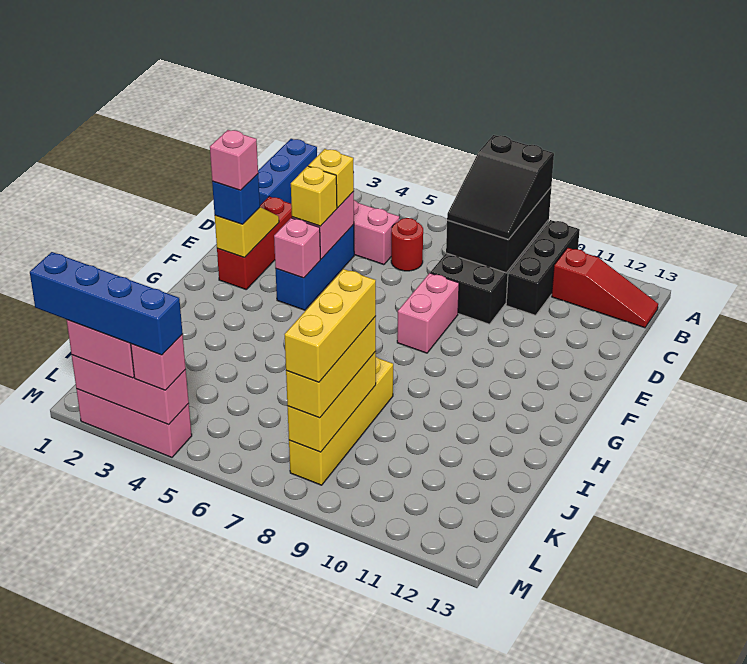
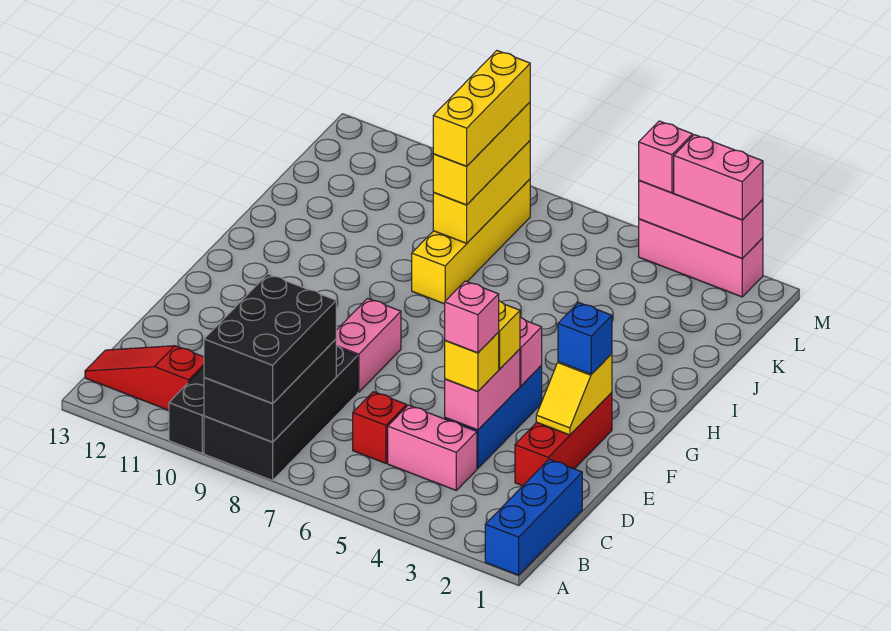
black slope A8:C9 level 3 top A -> black brick A8:C9 level 3
red round brick C6 level 1 -> red brick C6 level 1
pink brick F2 level 4 -> pink brick D4 level 4
blue brick M1:M4 level 4 -> none

